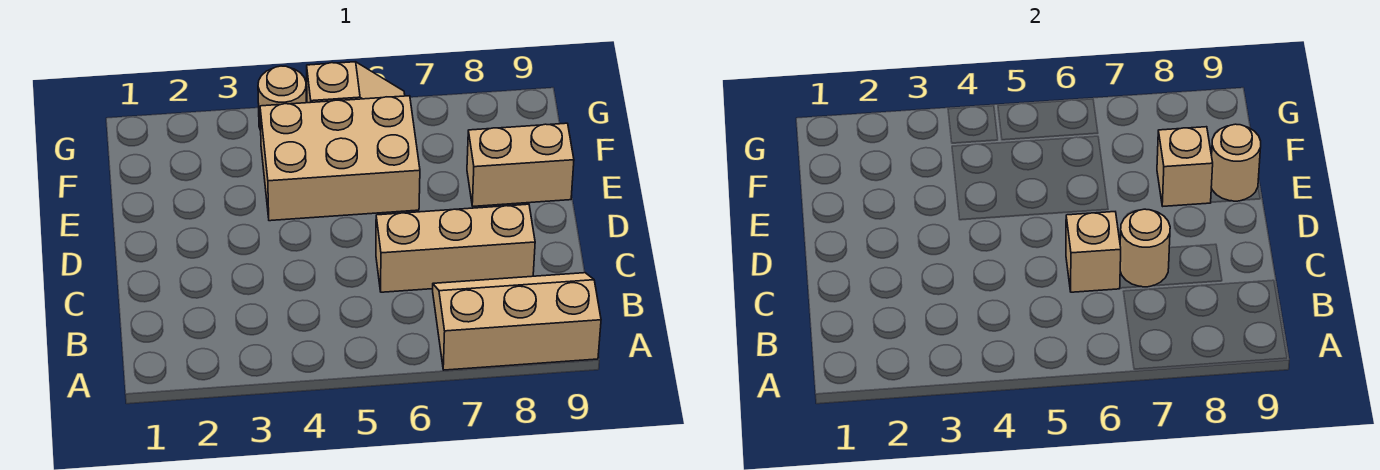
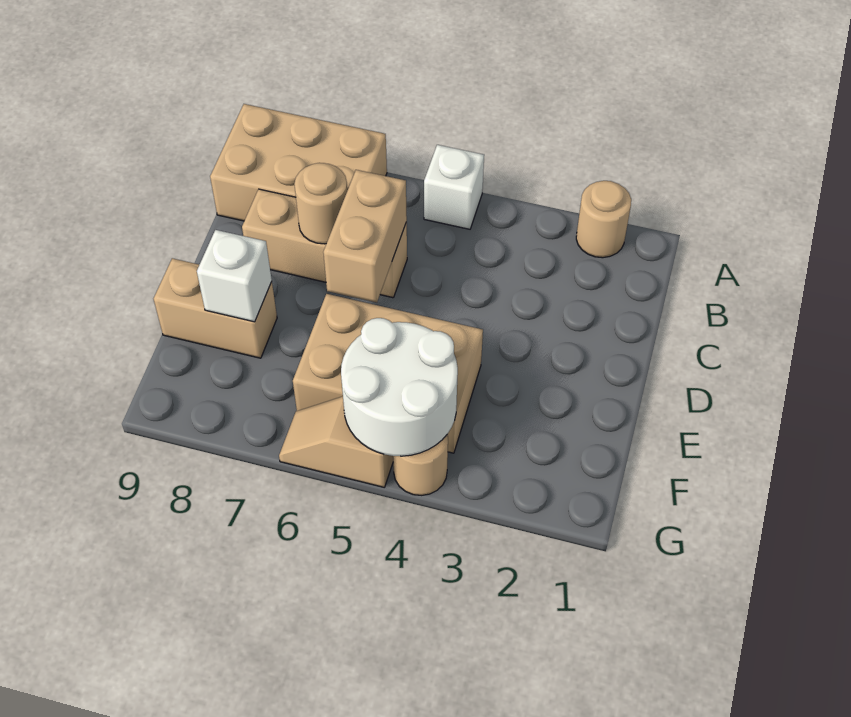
none -> white brick A5 level 1
tan slope A7:B9 level 1 top A -> tan brick A7:B9 level 1
tan brick C6 level 2 -> tan brick C6:D6 level 2
tan brick E8 level 2 -> white brick E8 level 2
tan round brick E9 level 2 -> tan round brick A2 level 1
none -> white round brick F4:G5 level 2

